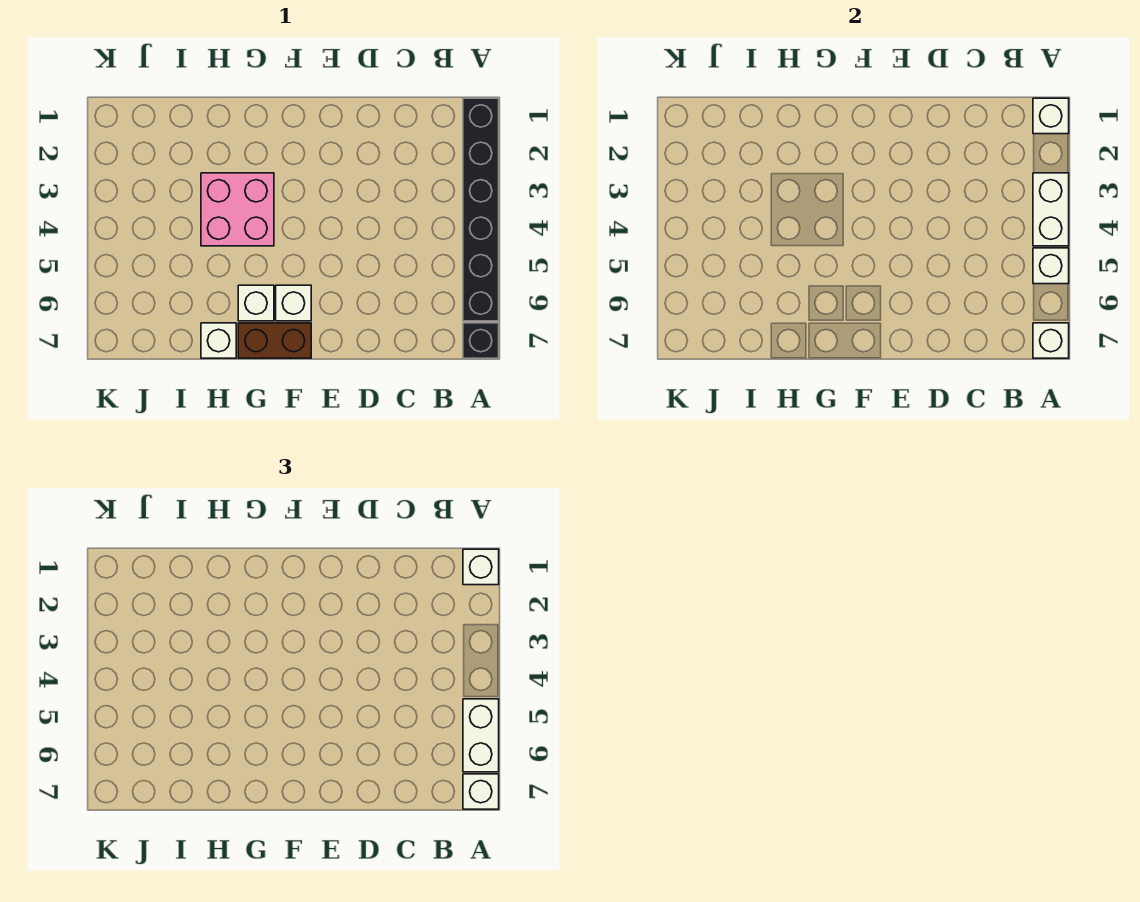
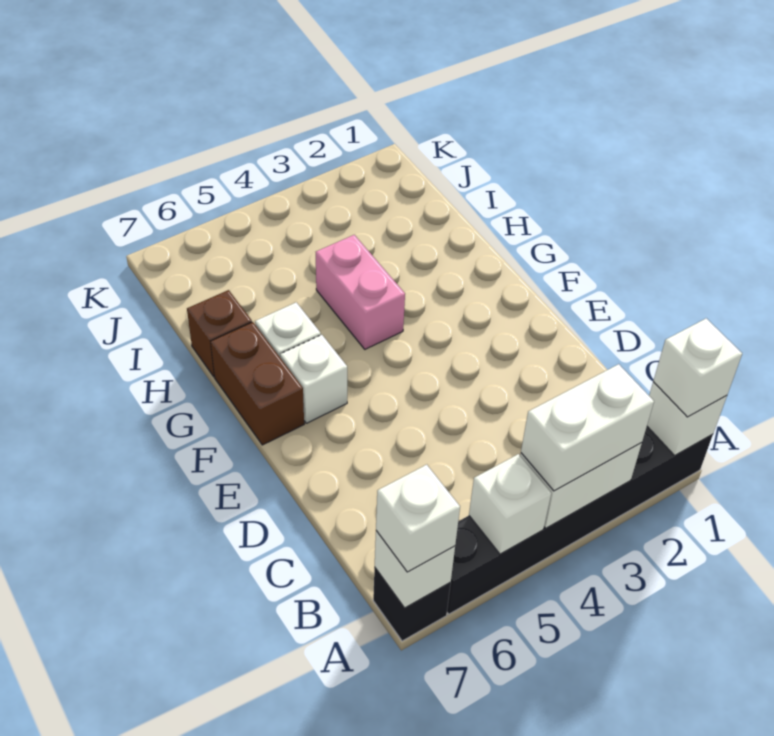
white brick A5:A6 level 3 -> white brick A3:A4 level 3
pink brick G3:H4 level 1 -> pink brick G4:H4 level 1
white brick H7 level 1 -> brown brick H7 level 1

